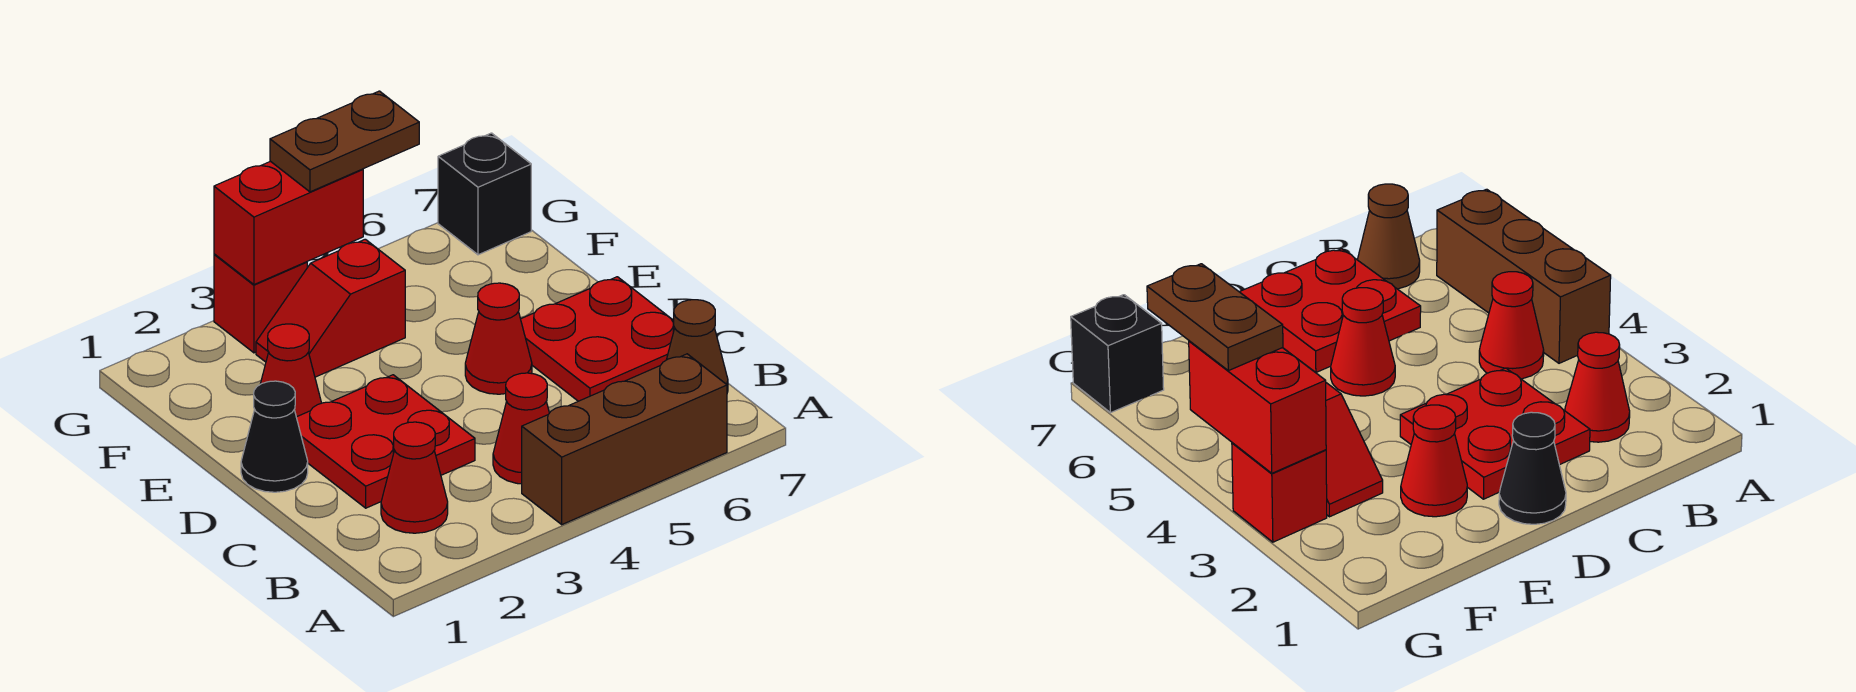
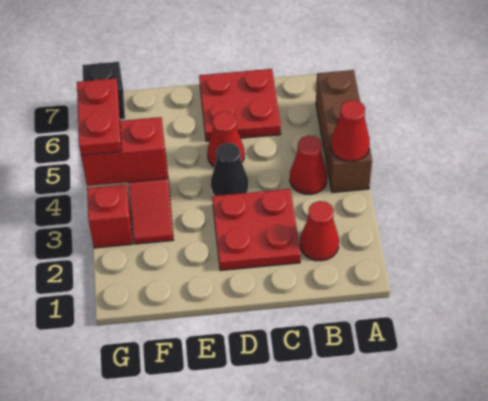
brown cone B7 level 1 -> none
black cone D1 level 1 -> black cone D4 level 1
red cone E2 level 1 -> red cone A4 level 2
red brick G3:G4 level 2 -> red brick F4:G4 level 2
brown plate G4:G5 level 3 -> red plate G4:G5 level 3

